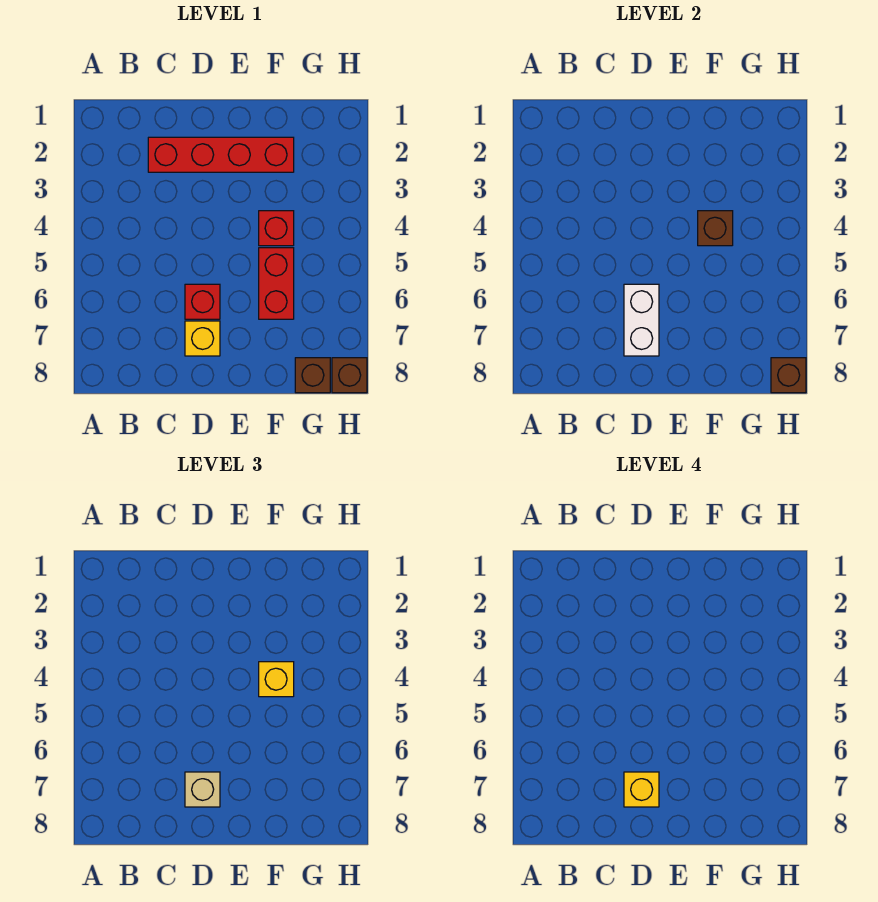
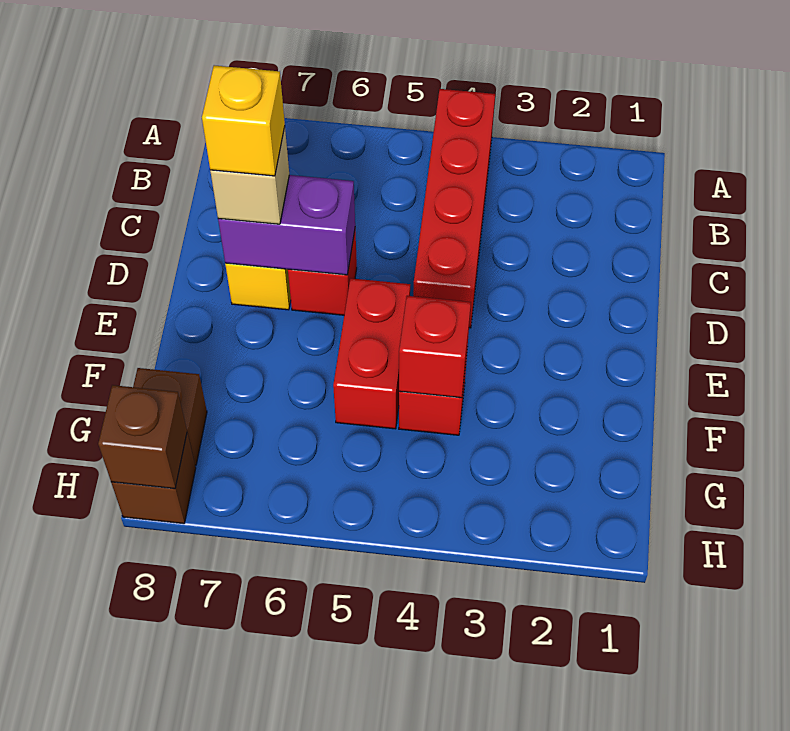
red brick C2:F2 level 1 -> red brick A4:D4 level 1
white brick D6:D7 level 2 -> purple brick D6:D7 level 2
brown brick F4 level 2 -> red brick F4 level 2
yellow brick F4 level 3 -> none
red brick F5:F6 level 1 -> red brick E5:F5 level 1

